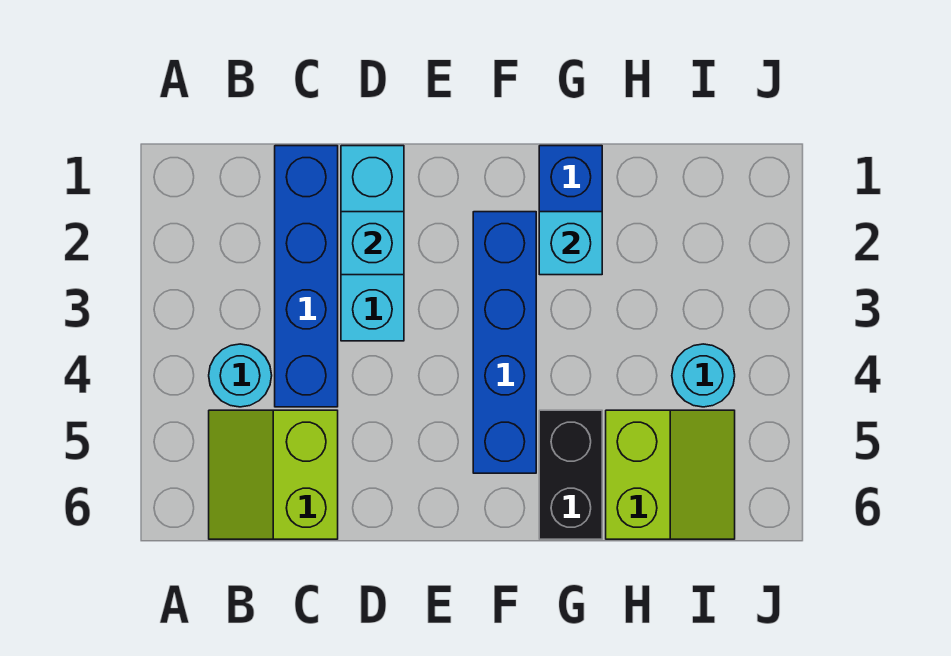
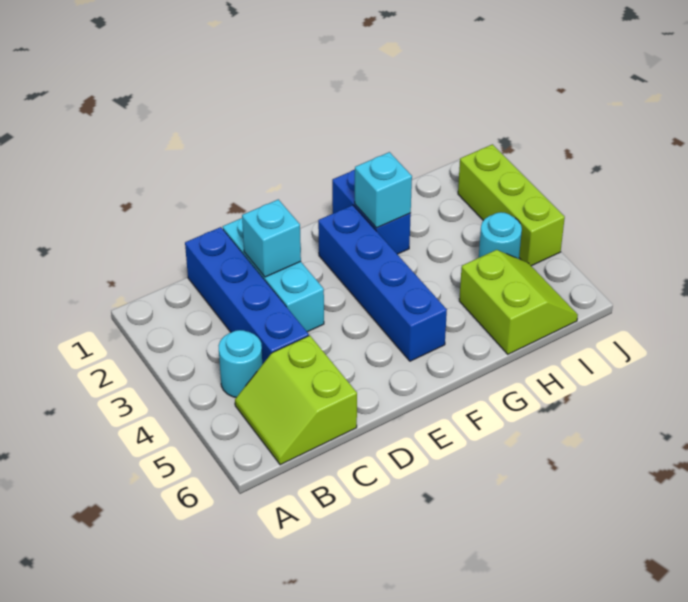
black brick G5:G6 level 1 -> none
none -> lime brick J2:J4 level 1

